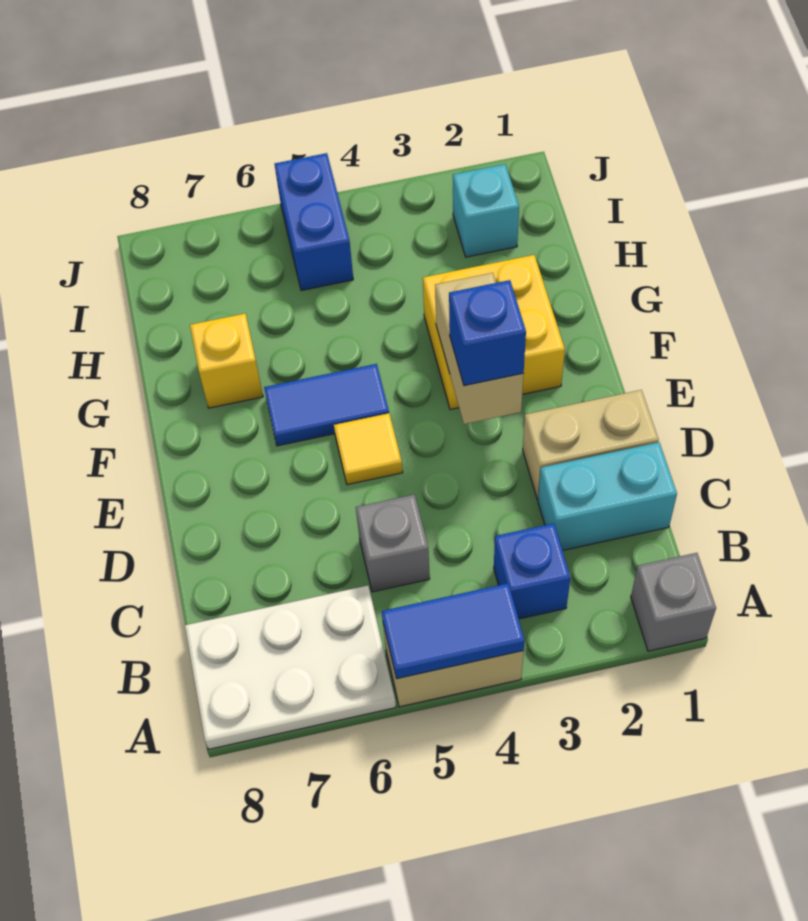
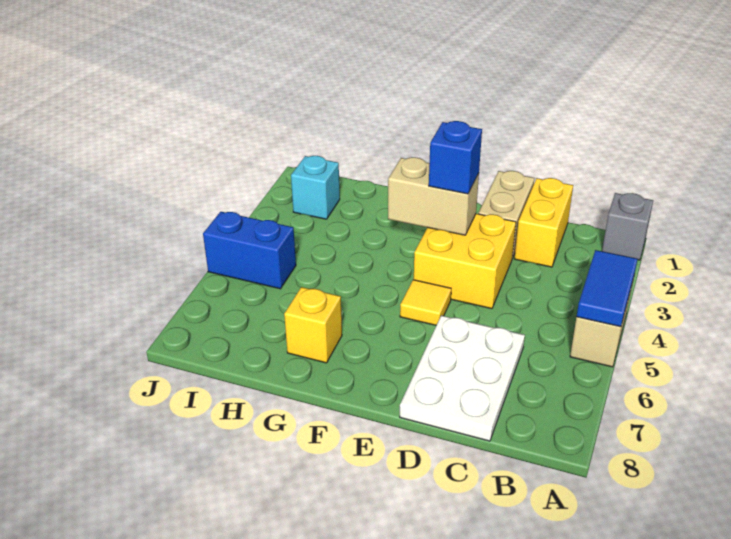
white plate A6:B8 level 1 -> white plate C6:D8 level 1
blue brick B3 level 1 -> none
cyan brick C1:C2 level 1 -> yellow brick C1:C2 level 1
grey brick C5 level 1 -> none
yellow brick F2:G3 level 1 -> yellow brick D3:E4 level 1
blue tile F5:F6 level 1 -> none

